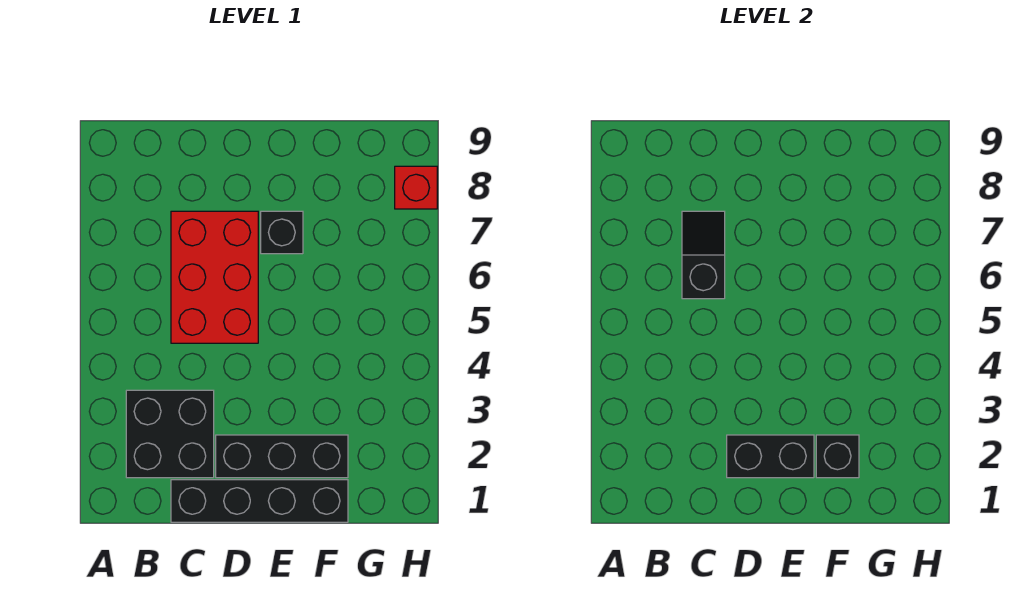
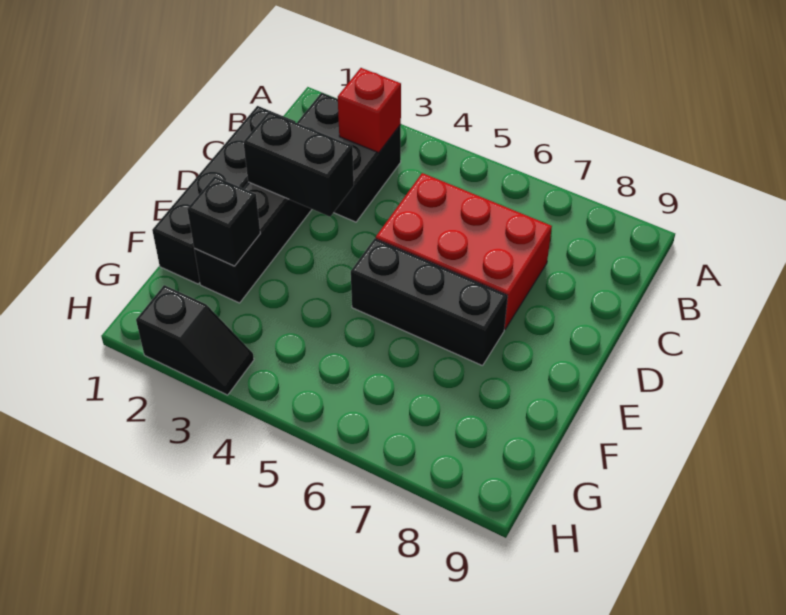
black slope C6:C7 level 2 top 6 -> black slope H2:H3 level 1 top 2
black brick D2:E2 level 2 -> black brick D2:D3 level 2
black brick E7 level 1 -> black brick E5:E7 level 1
red brick H8 level 1 -> red brick B3 level 2

